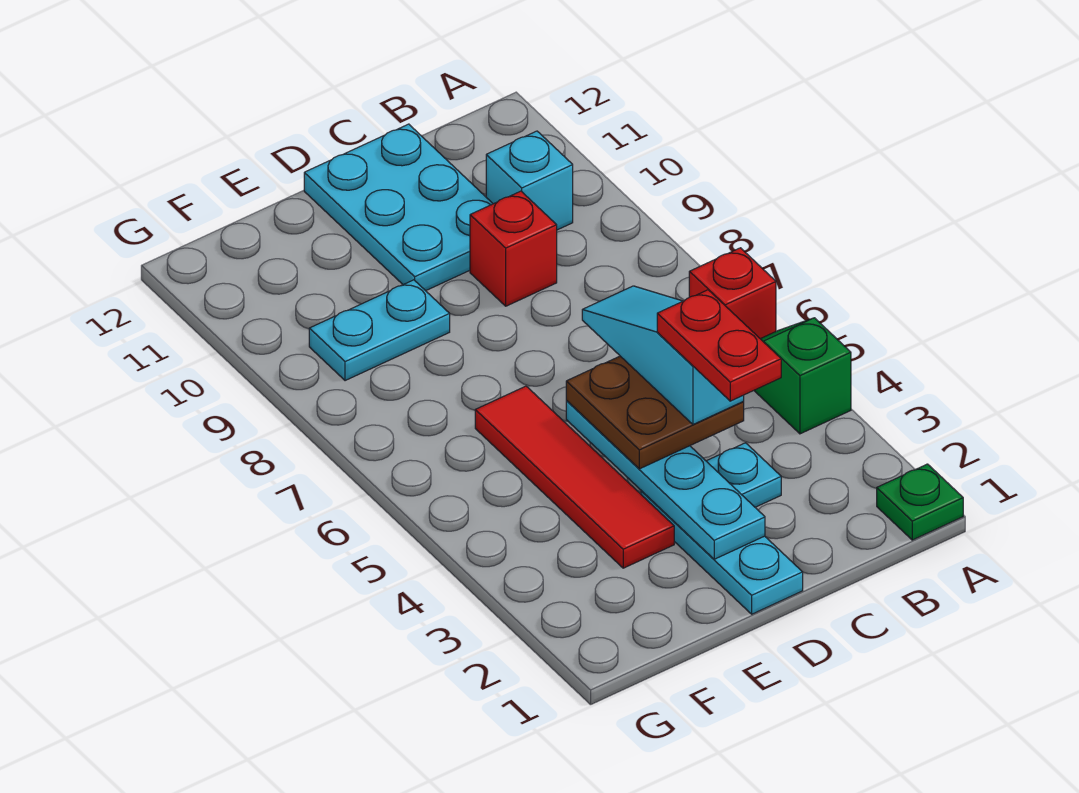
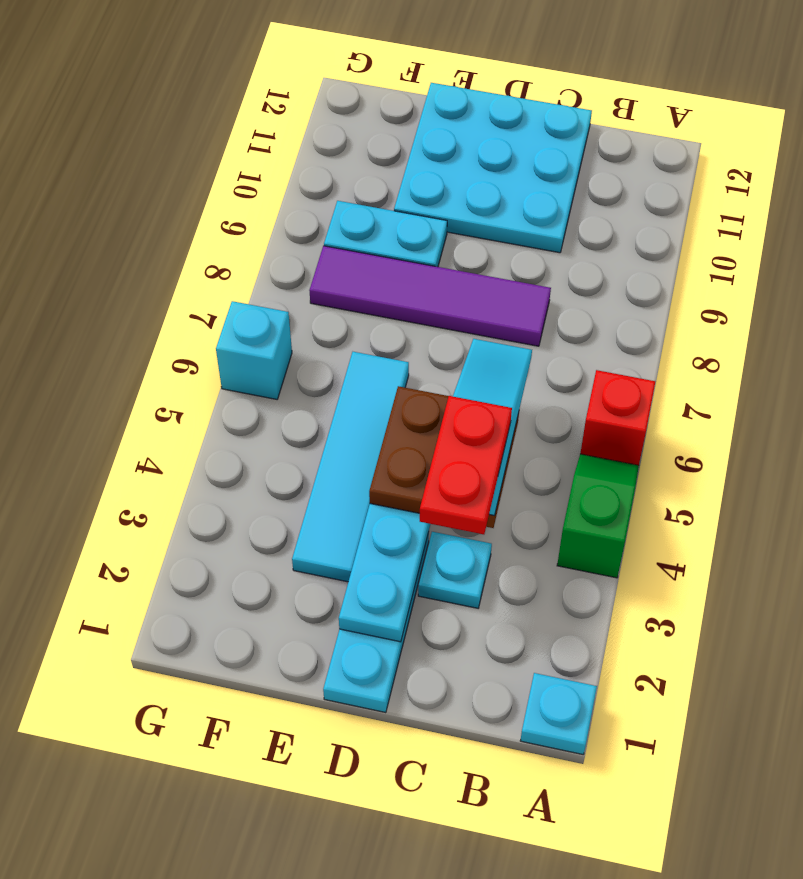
green plate A1 level 1 -> cyan plate A1 level 1
cyan brick B10 level 1 -> cyan brick G6 level 1
none -> purple tile C8:F8 level 1
red brick C9 level 1 -> none
cyan plate C10:D12 level 1 -> cyan plate C10:E12 level 1
red tile E3:E6 level 1 -> cyan tile E3:E6 level 1

